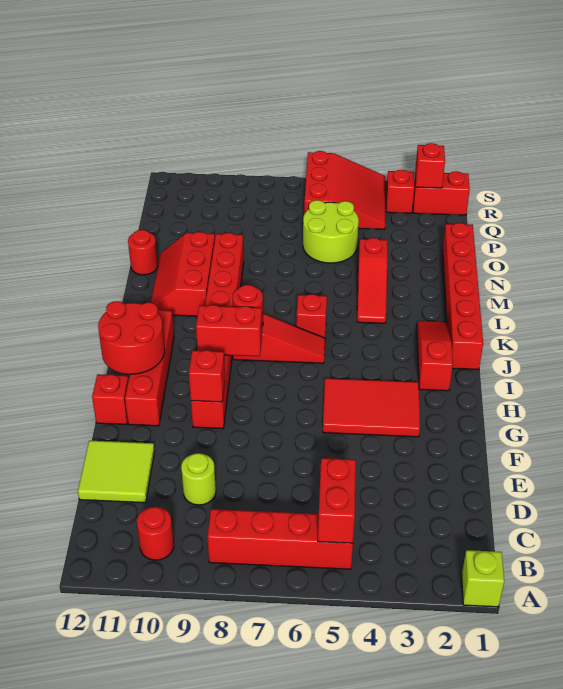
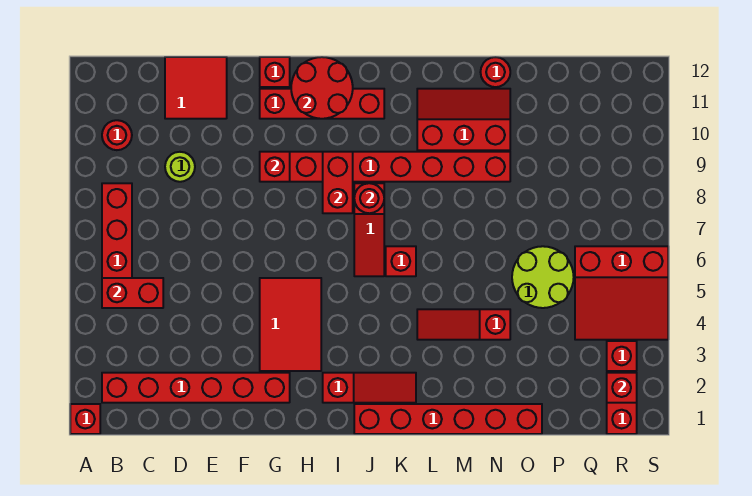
lime brick A1 level 1 -> red brick A1 level 1
none -> red brick B2:G2 level 1
lime tile D11:E12 level 1 -> red tile D11:E12 level 1

